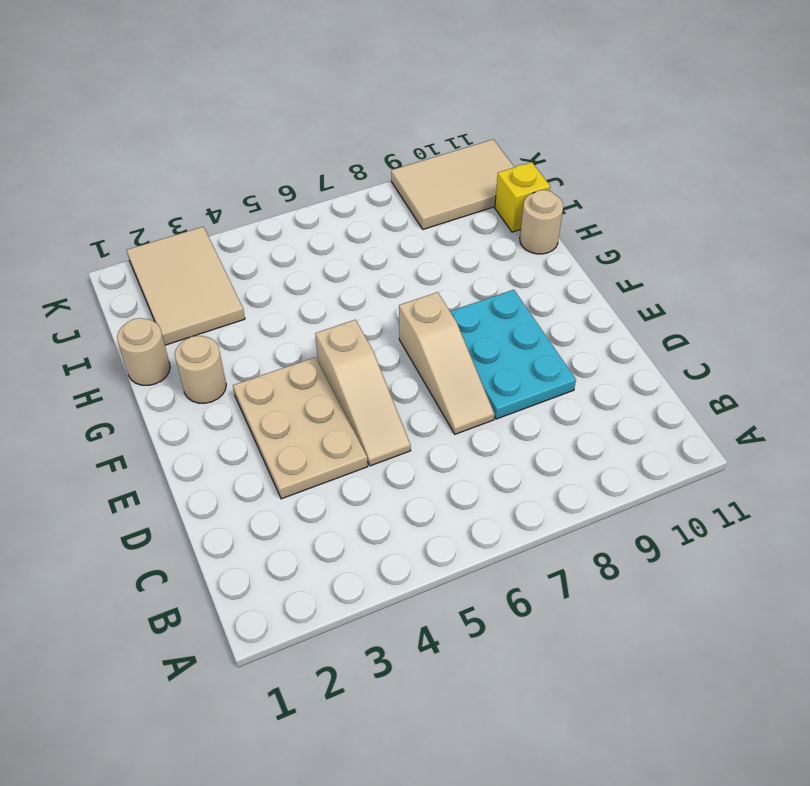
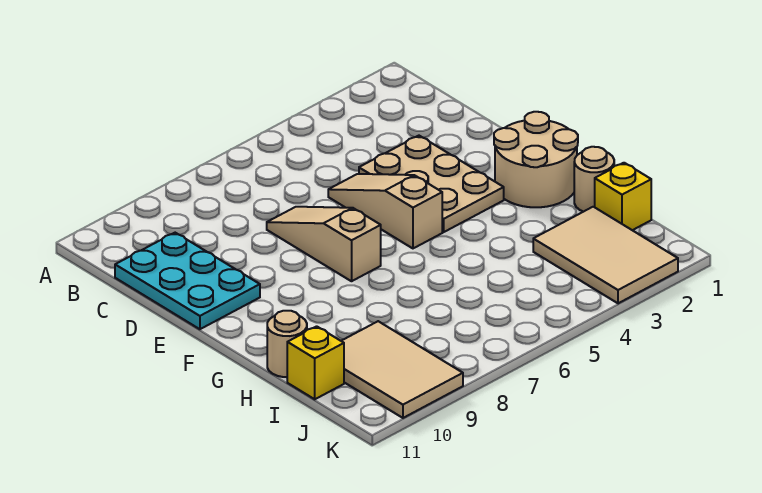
cyan plate D8:F9 level 1 -> cyan plate C10:E11 level 1
tan round brick G2 level 1 -> tan round brick F1:G2 level 1
none -> yellow brick I1 level 1
tan tile J9:K11 level 1 -> tan tile I9:K10 level 1

